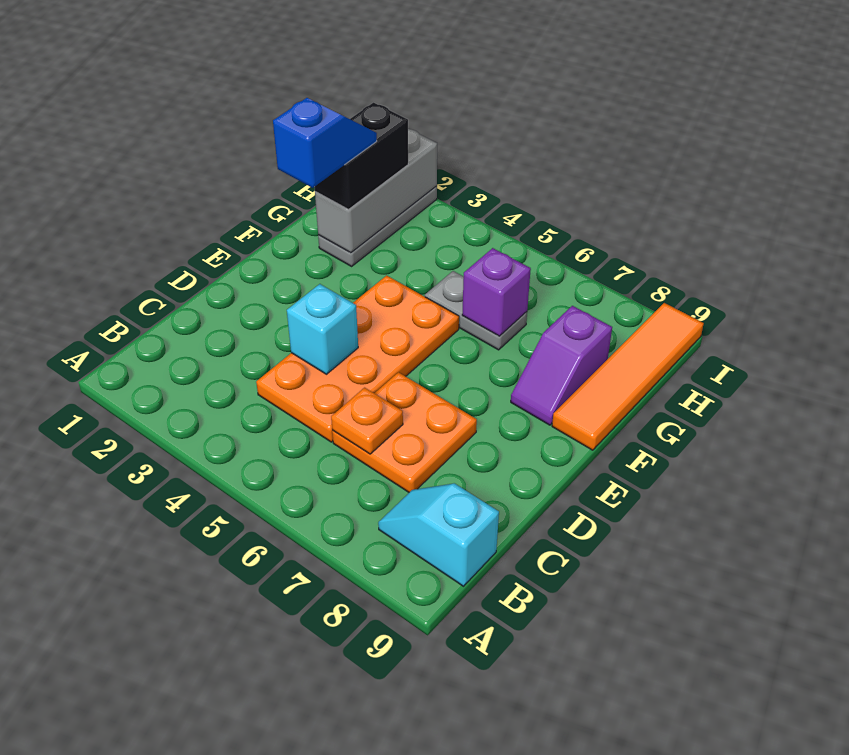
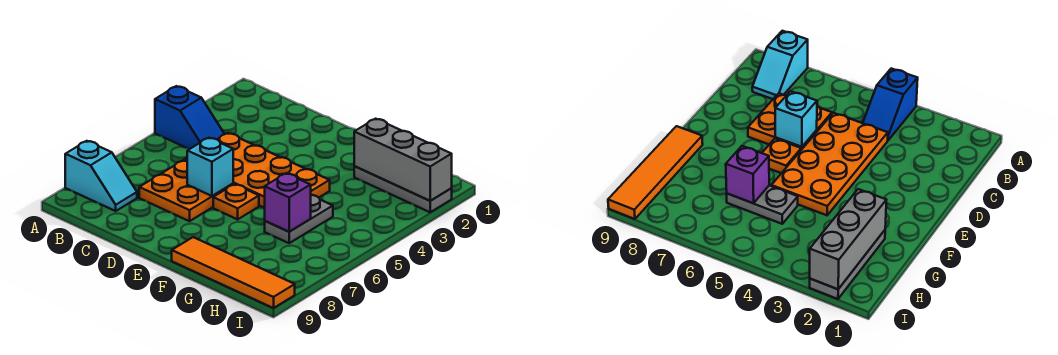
cyan slope B8:B9 level 1 top 9 -> cyan slope A8:B8 level 1 top A
orange plate C6 level 2 -> orange plate E6 level 1
cyan brick D4 level 2 -> cyan brick D6 level 2
blue slope F2:G2 level 4 top F -> blue slope A4:B4 level 1 top A
purple slope F8:G8 level 1 top G -> none
black brick G2:H2 level 3 -> none

